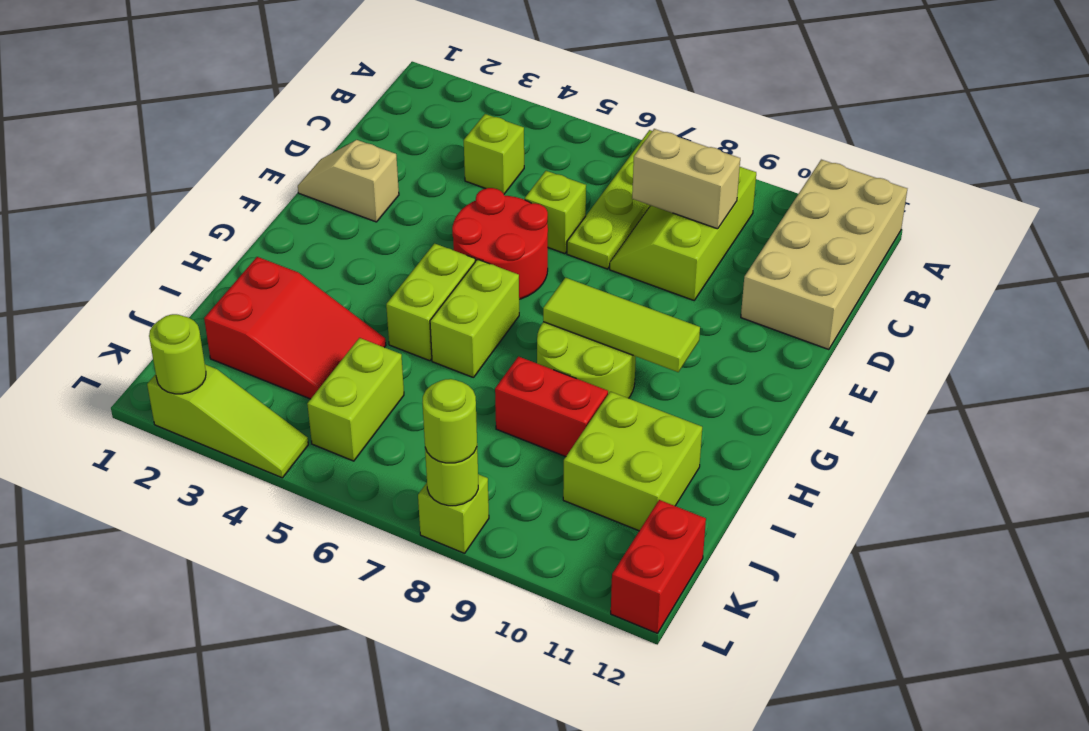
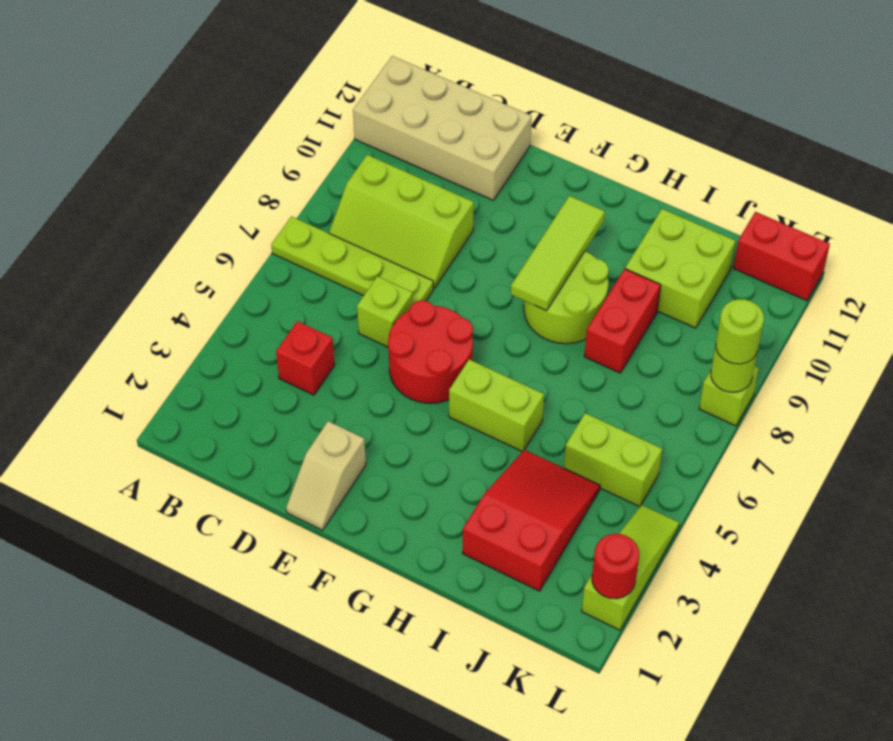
lime brick C4 level 1 -> red brick C4 level 1
tan brick C8:C9 level 2 -> none
lime brick G6:H6 level 1 -> none
lime round brick L2 level 2 -> red round brick L2 level 2

